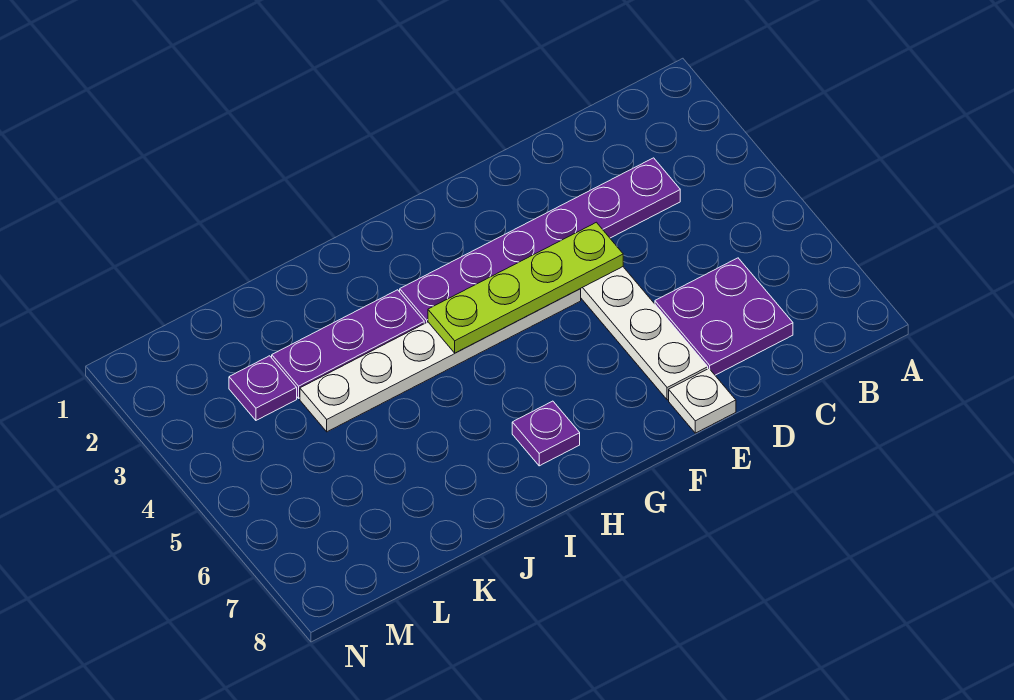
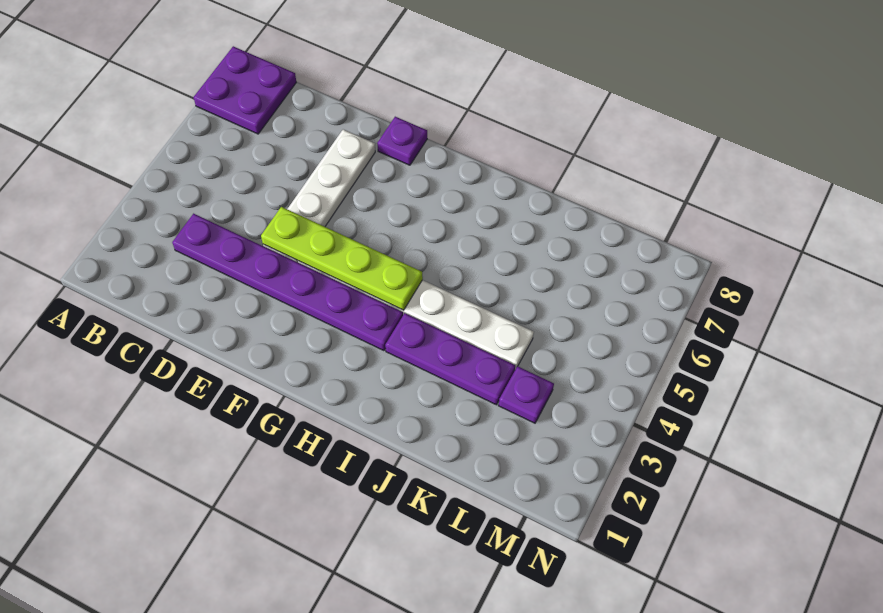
purple plate C6:D7 level 1 -> purple plate A7:B8 level 1
white plate E8 level 1 -> none
purple plate H7 level 1 -> purple plate F8 level 1

